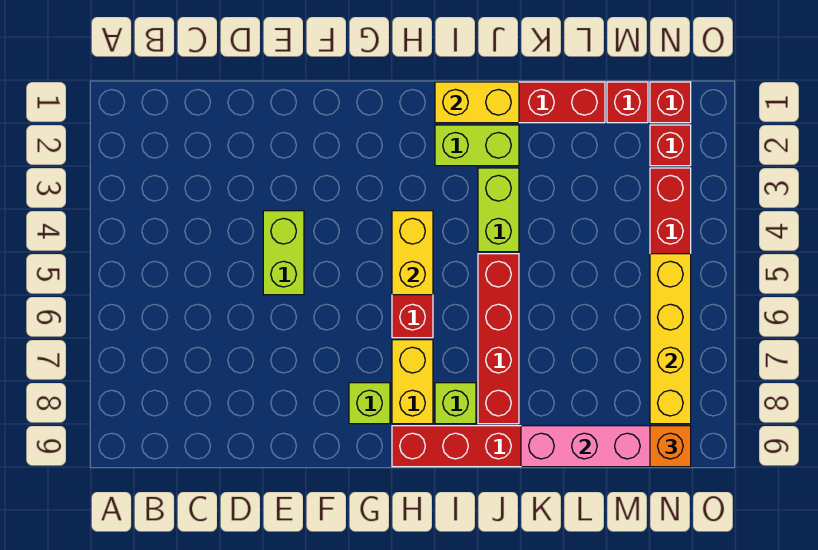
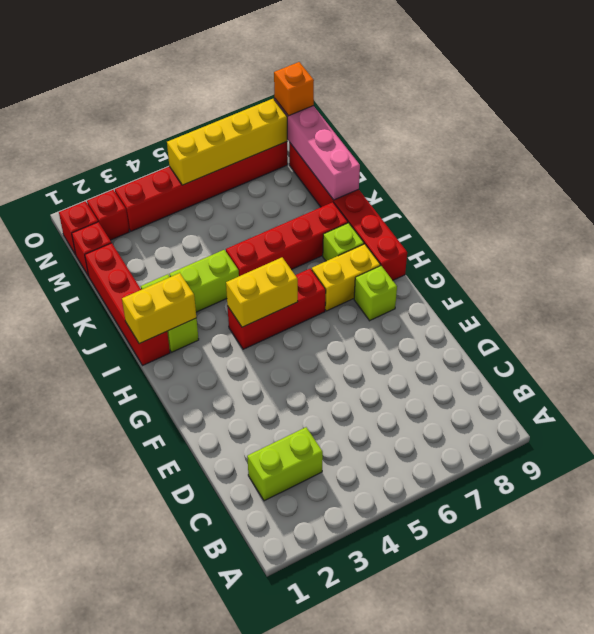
lime brick E4:E5 level 1 -> lime brick C2:C3 level 1
yellow brick I1:J1 level 2 -> yellow brick I1:I2 level 2

